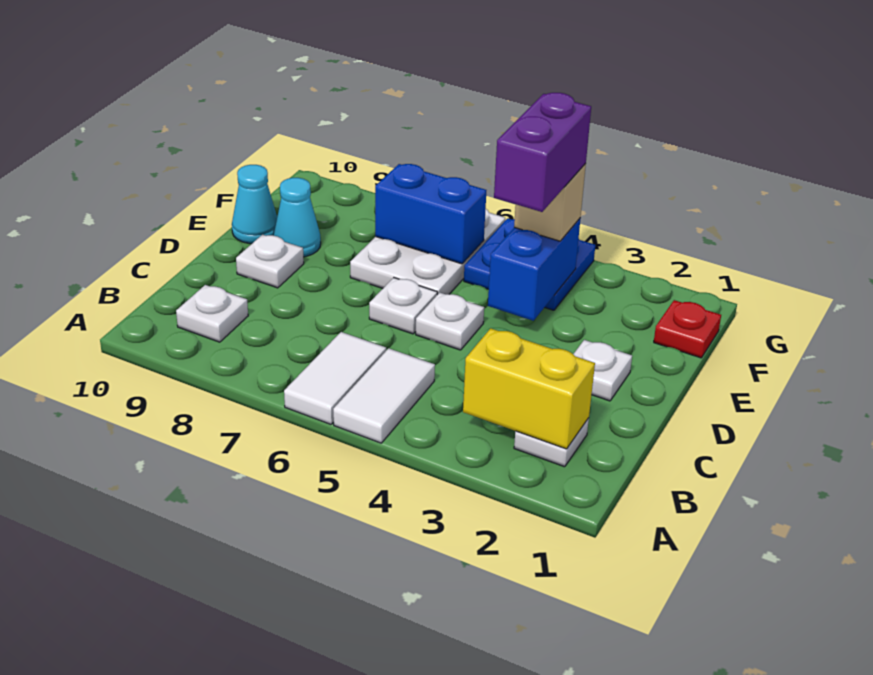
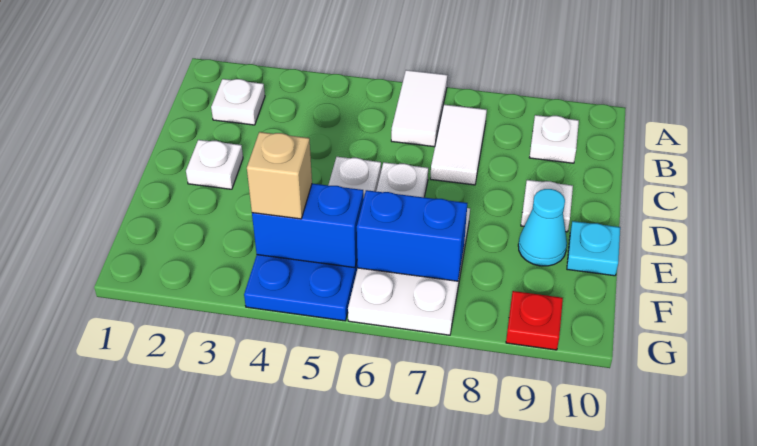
white tile A5:B5 level 1 -> white tile B7:C7 level 1
yellow brick B2:B3 level 2 -> none
blue brick E4:F4 level 2 -> blue brick F4:F5 level 2
purple brick E4:F4 level 4 -> none
cyan cone E10 level 1 -> cyan plate E10 level 1
red plate F1 level 1 -> red plate G9 level 1

